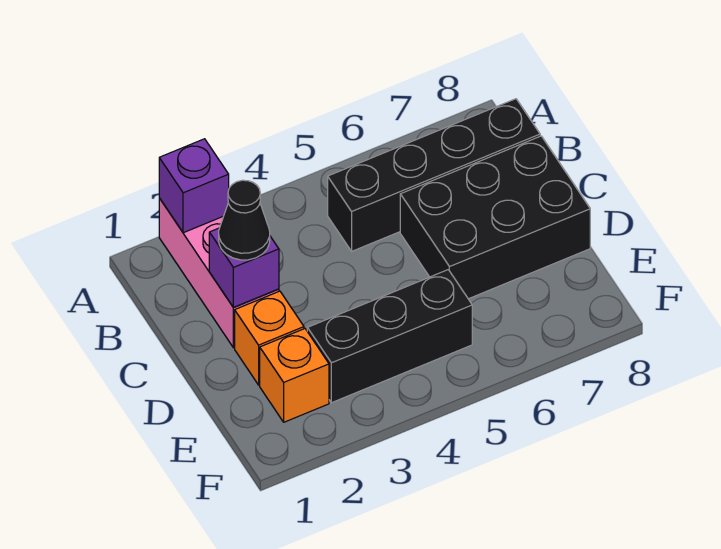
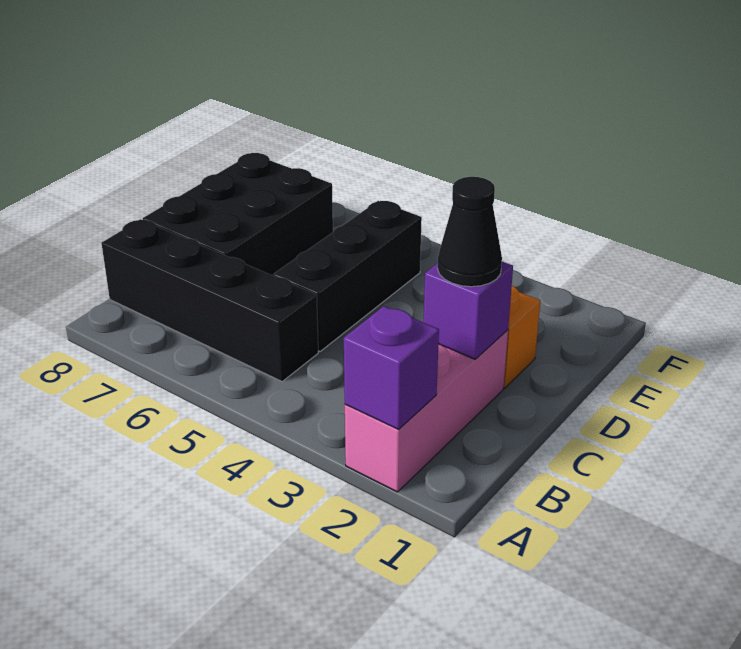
black brick C6:D8 level 1 -> black brick C7:E8 level 1
orange brick E2 level 1 -> none
black brick E3:E5 level 1 -> black brick C5:E5 level 1

